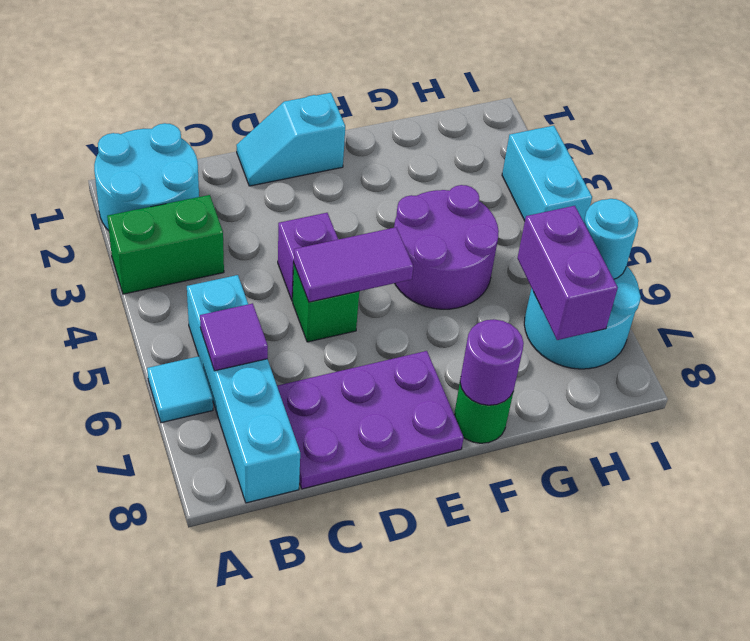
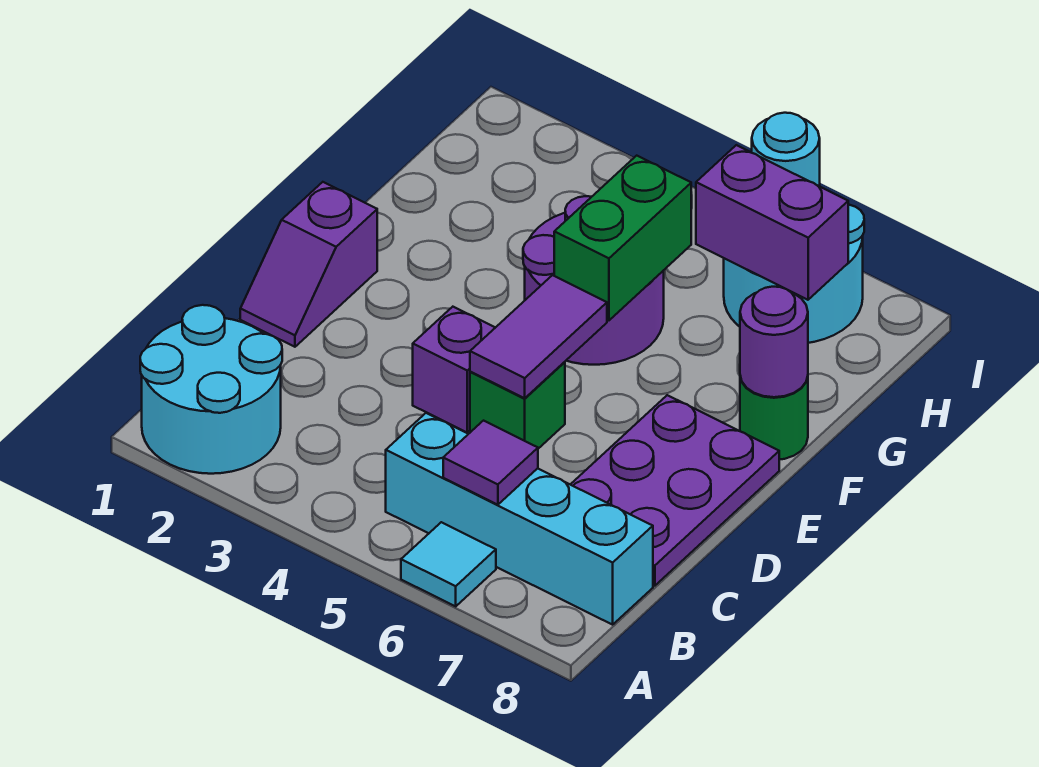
green brick A3:B3 level 1 -> green brick F5:G5 level 2
cyan slope D1:E1 level 1 top E -> purple slope D1:E1 level 1 top E
cyan brick I3:I4 level 1 -> none

